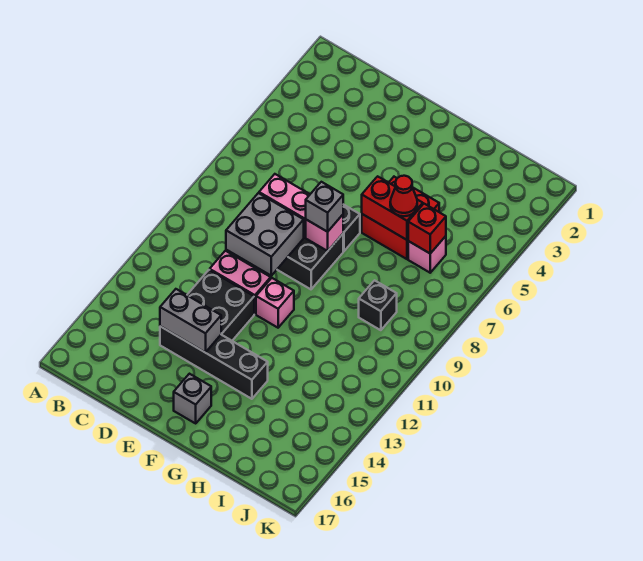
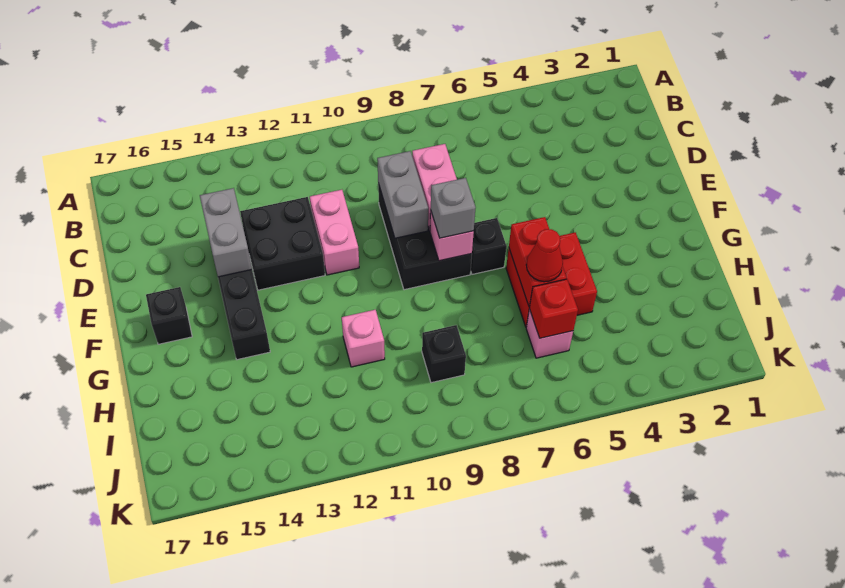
grey brick D9:E10 level 2 -> grey brick D9:E9 level 2
pink brick F11 level 1 -> pink brick H11 level 1
grey brick F16 level 1 -> black brick F16 level 1

